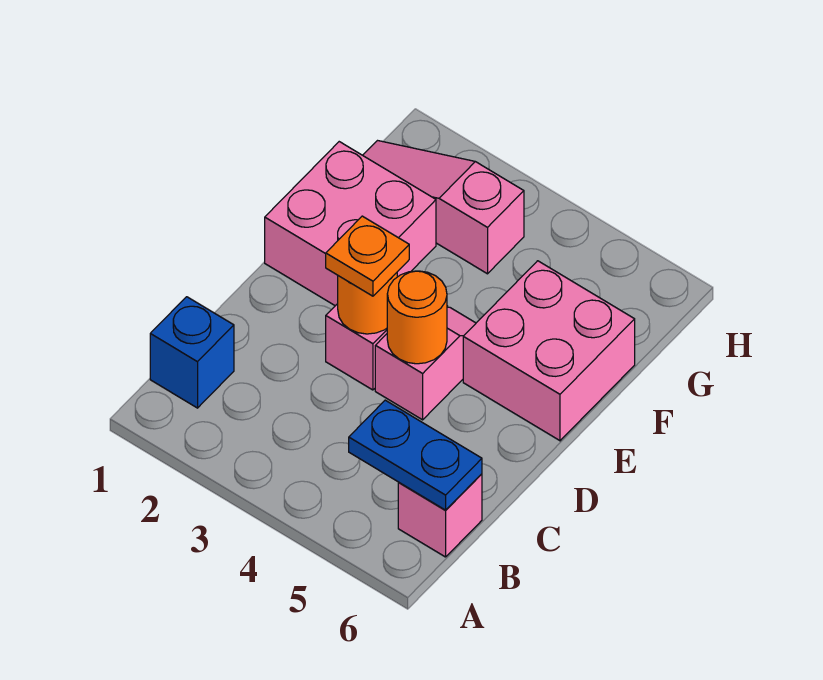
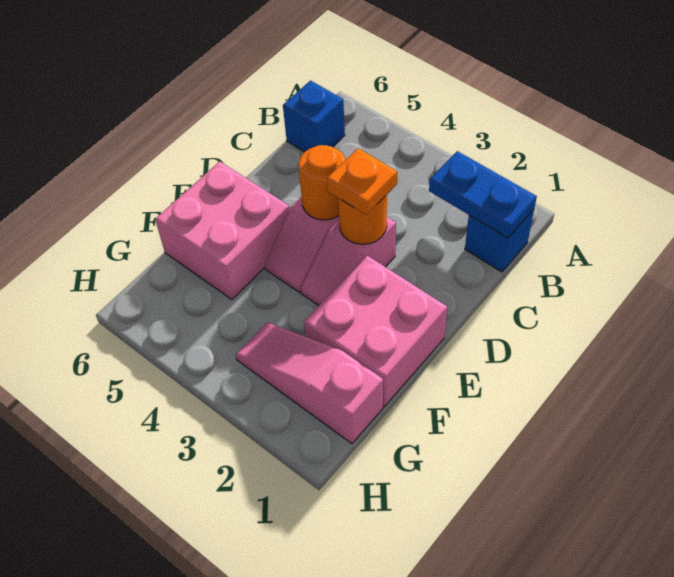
blue plate B5:B6 level 2 -> blue plate B1:B2 level 2
pink brick B6 level 1 -> blue brick B6 level 1
pink slope G1:G3 level 1 top 3 -> pink slope G1:G3 level 1 top 1

